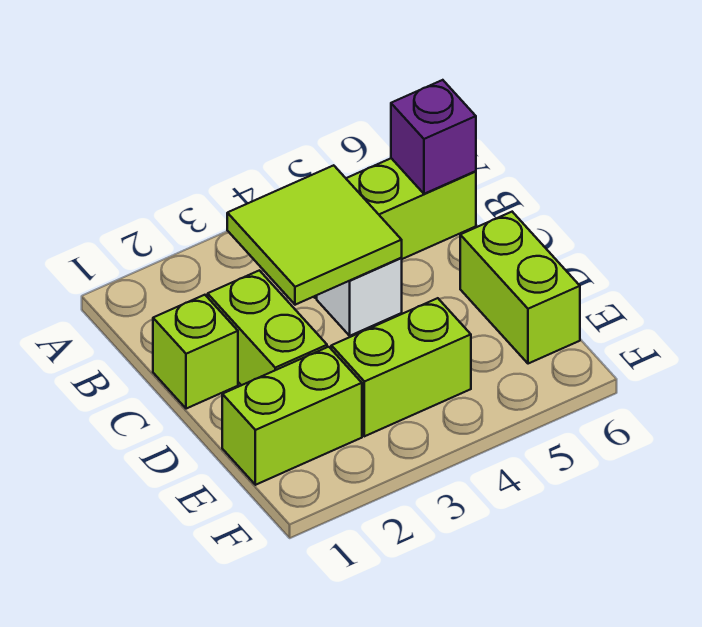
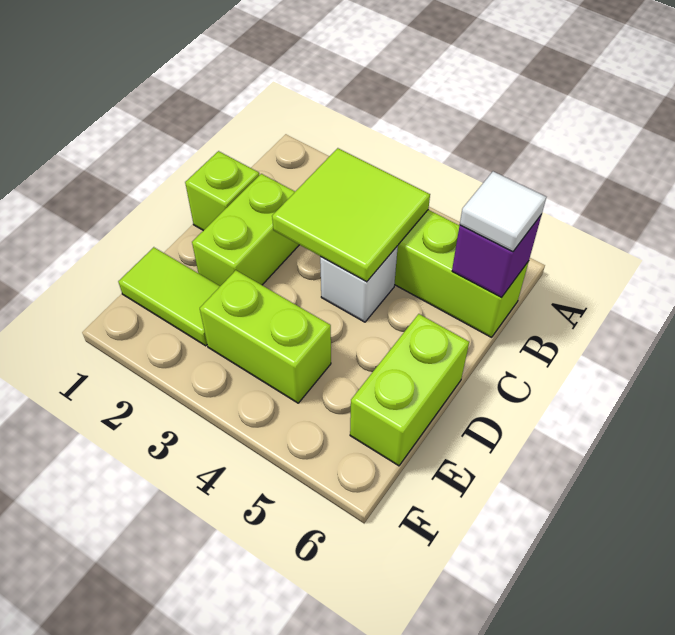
none -> white tile B6 level 3
lime brick E1:E2 level 1 -> lime tile E1:E2 level 1

